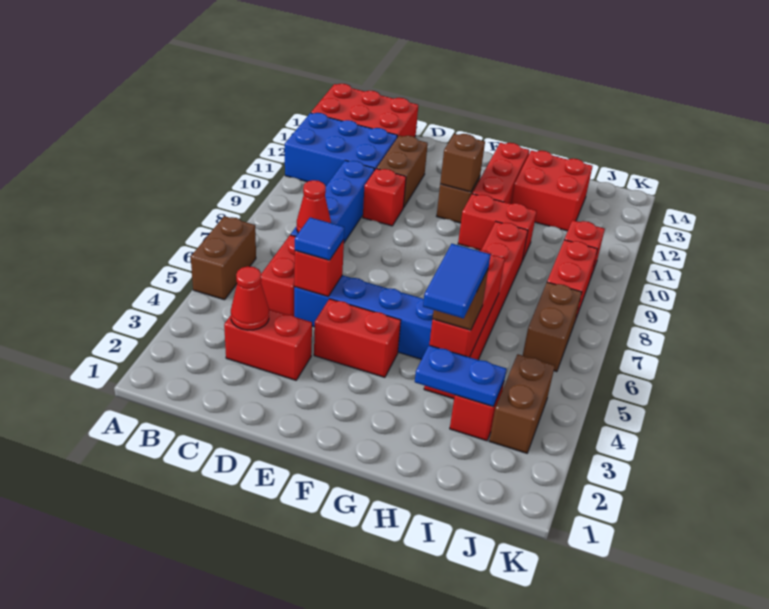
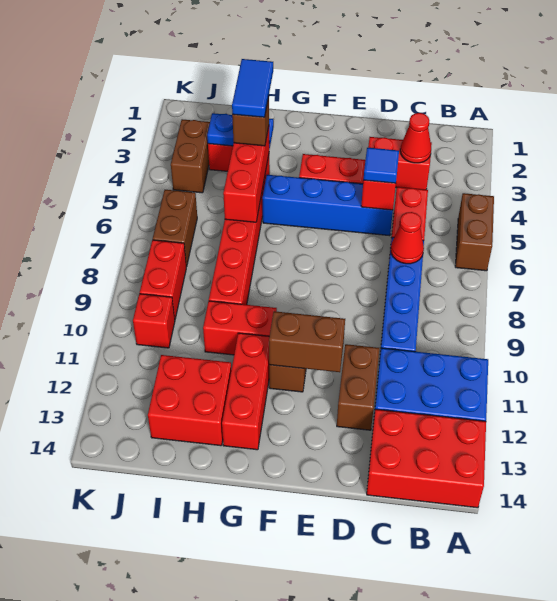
red brick D10 level 1 -> none
brown brick F11 level 2 -> brown brick E11:F11 level 2

